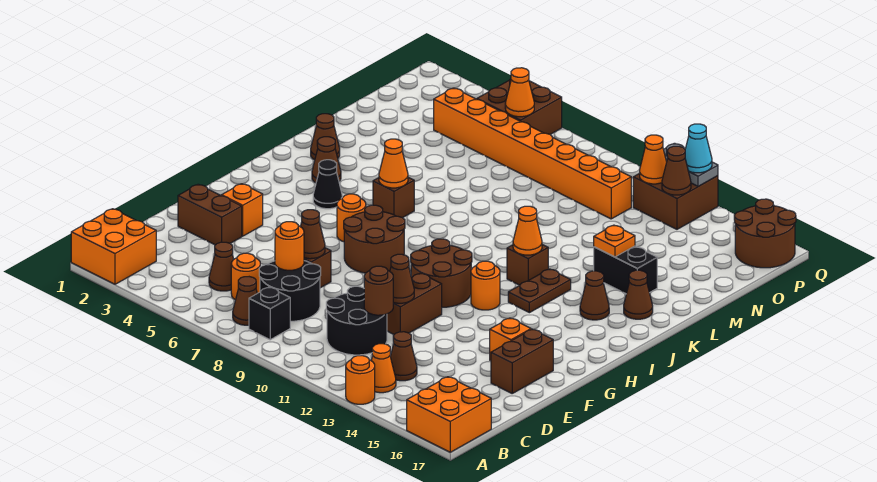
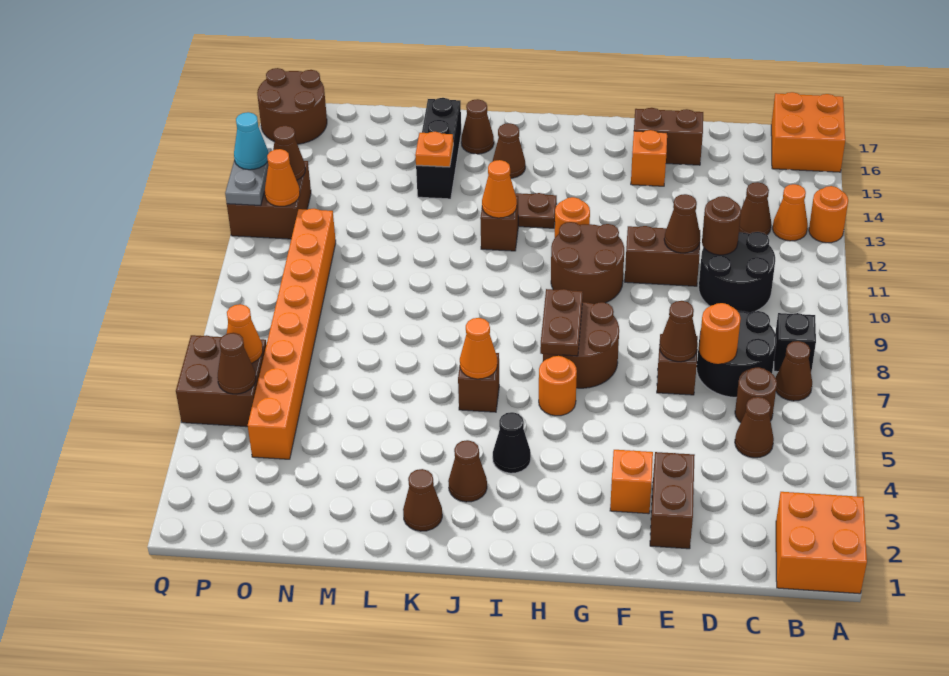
orange round brick C6 level 1 -> brown round brick C6 level 1
none -> brown plate H7:H8 level 2
black brick L14:L15 level 1 -> black brick L14:L16 level 1
none -> brown cone P5 level 2

